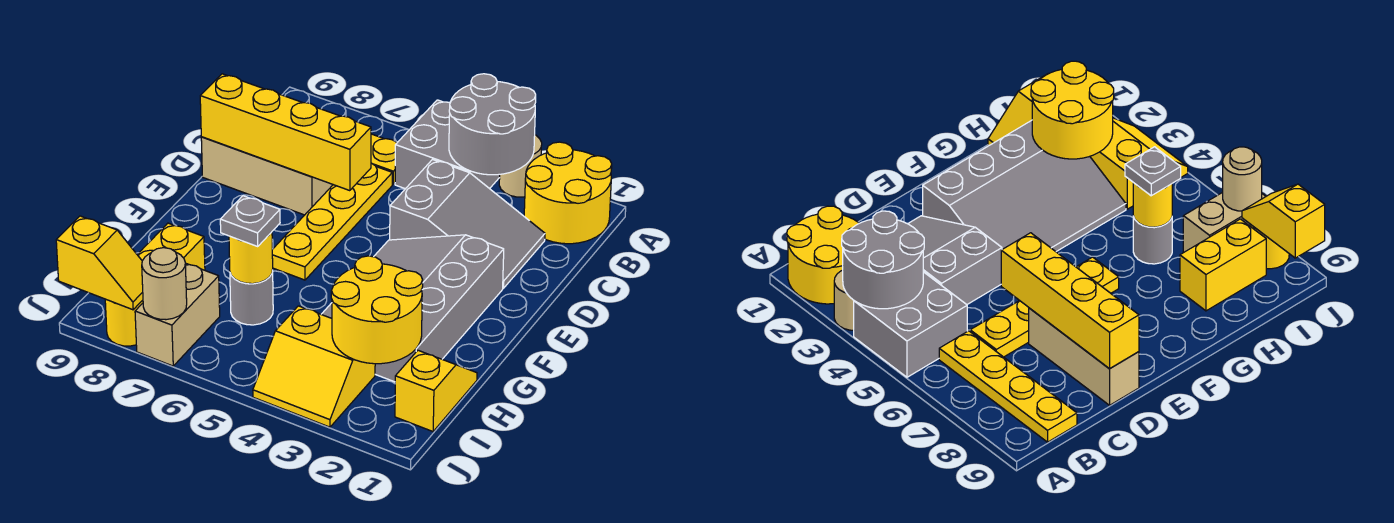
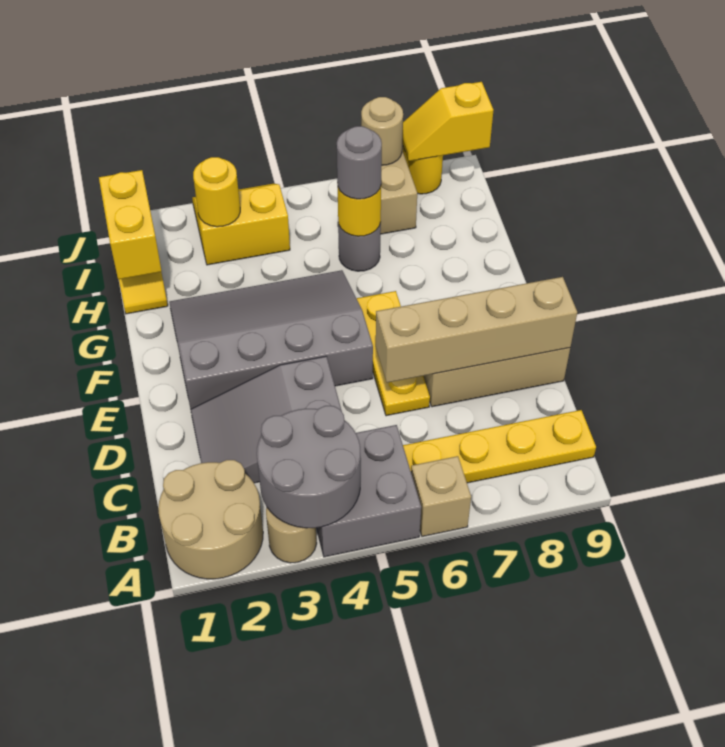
yellow round brick A1:B2 level 1 -> tan round brick A1:B2 level 1
none -> tan brick A6 level 1
yellow plate C6:F6 level 1 -> yellow plate D6:F6 level 1
yellow brick D6:D9 level 2 -> tan brick D6:D9 level 2
grey slope E2:H4 level 1 top 2 -> grey slope E2:G5 level 1 top E
yellow round brick H2:I3 level 2 -> yellow round brick I3 level 2
grey plate H6 level 3 -> grey round brick H6 level 3
yellow brick H8:I8 level 1 -> yellow brick H1:I1 level 2

